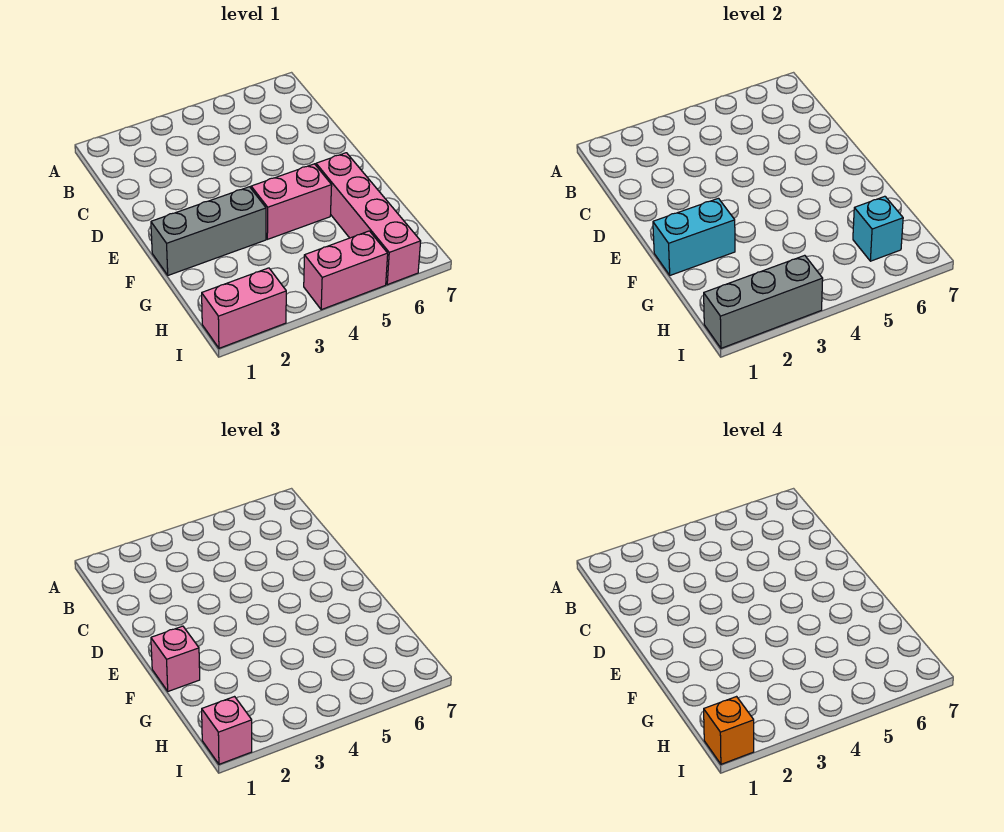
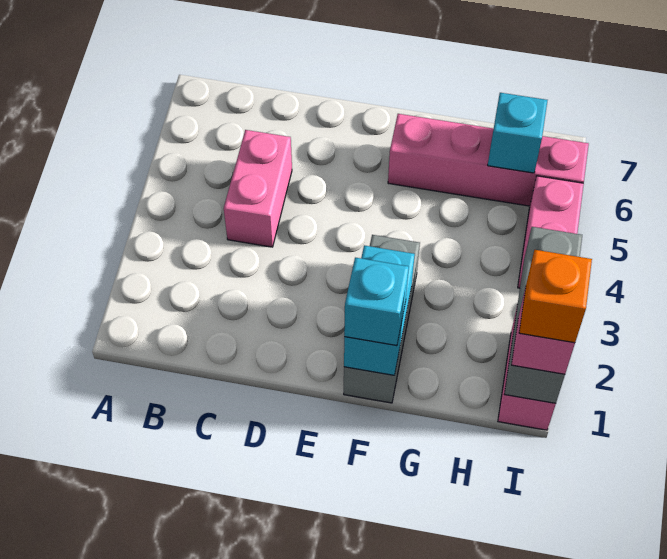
pink brick F1 level 3 -> cyan brick F1 level 3
pink brick F4:F5 level 1 -> pink brick C4:C5 level 1

